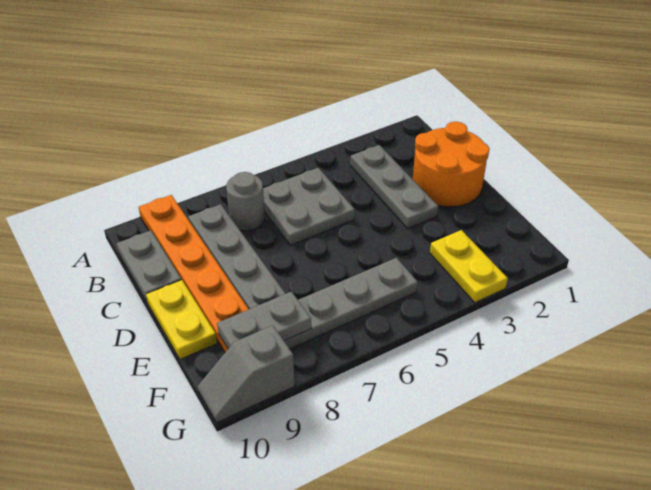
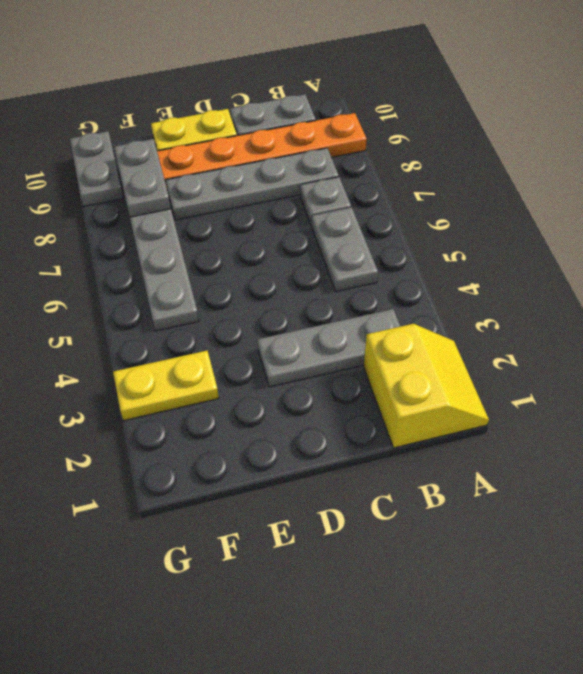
none -> yellow slope A1:B2 level 1 top B
grey plate B5:C6 level 1 -> grey plate B5:B6 level 1
grey round brick B7 level 1 -> grey plate B7 level 1
orange round brick C1:D2 level 1 -> none
grey slope G9:G10 level 1 top 9 -> grey plate G9:G10 level 1

